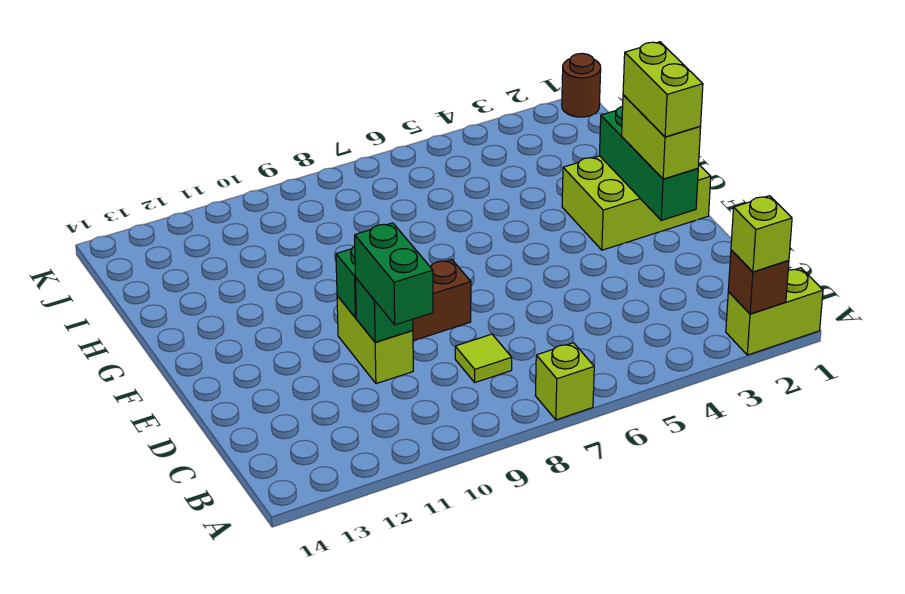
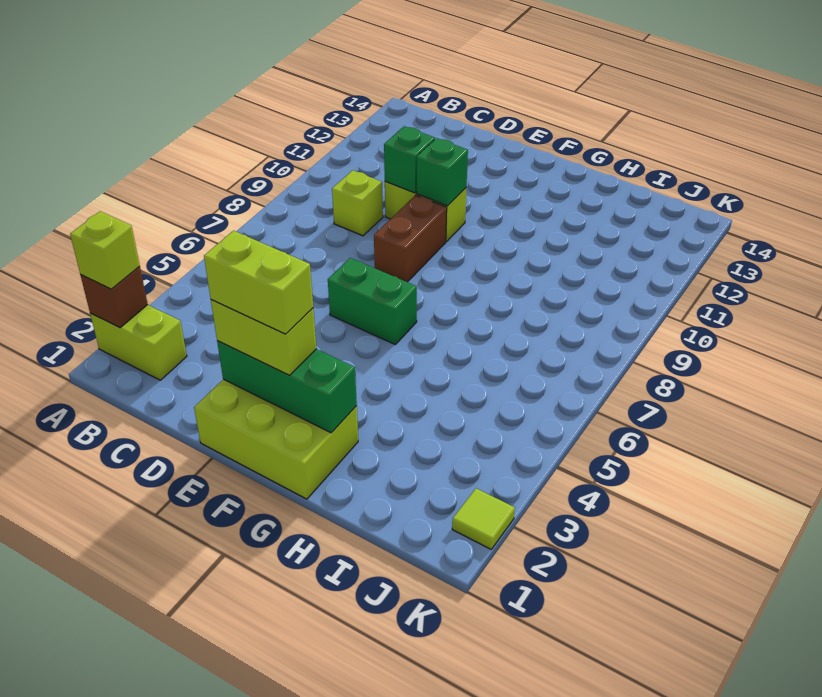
lime brick A1:A2 level 1 -> lime brick A2:B2 level 1
lime brick A7 level 1 -> lime brick C9 level 1
lime tile C8 level 1 -> lime tile K2 level 1
green brick C10:D10 level 3 -> green brick E6:F6 level 1
lime brick F1:G3 level 1 -> lime brick E1:G2 level 1
brown round brick K1 level 1 -> none

